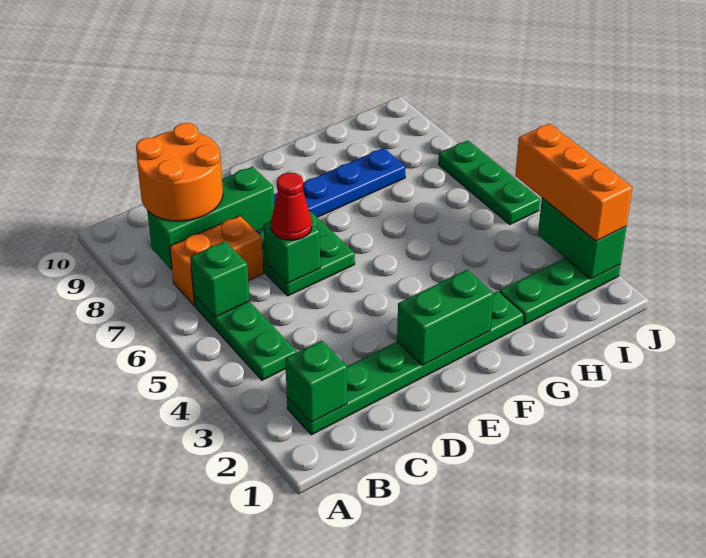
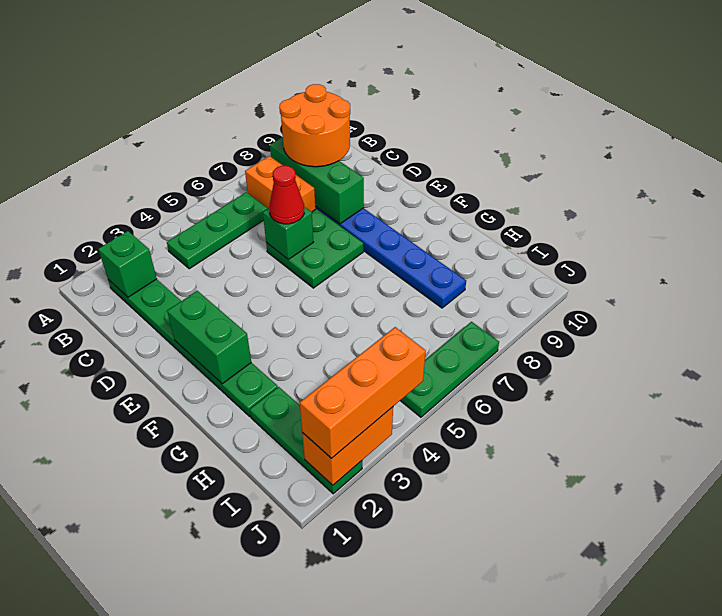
green brick B6 level 2 -> none
green brick J2:J3 level 2 -> orange brick J2:J3 level 2

